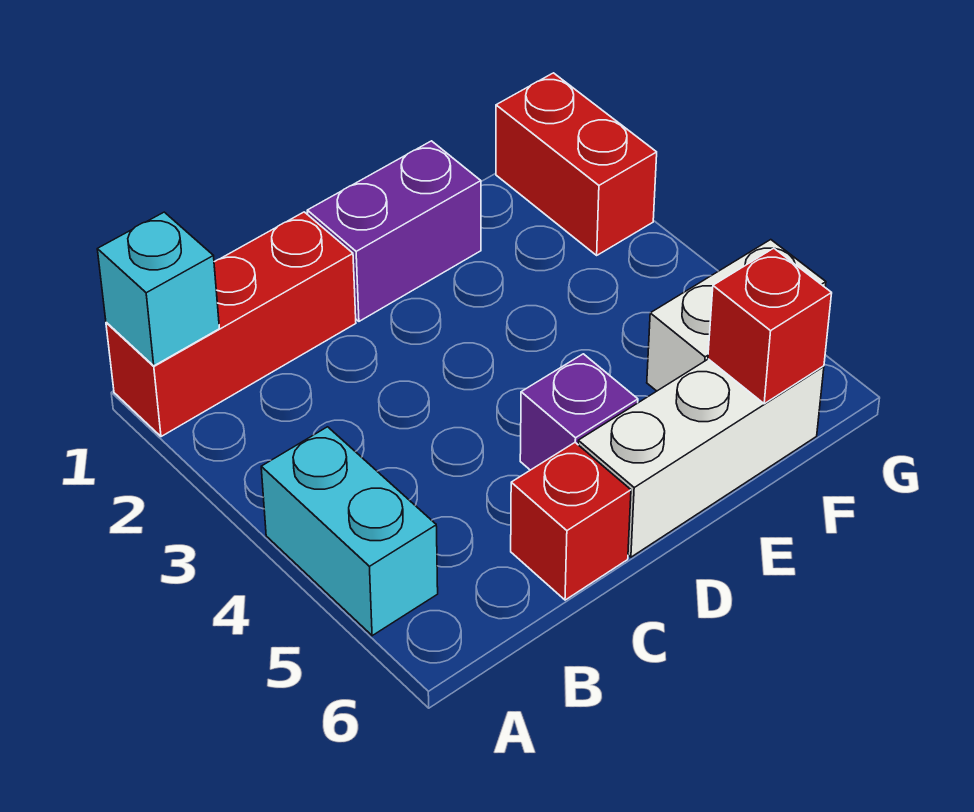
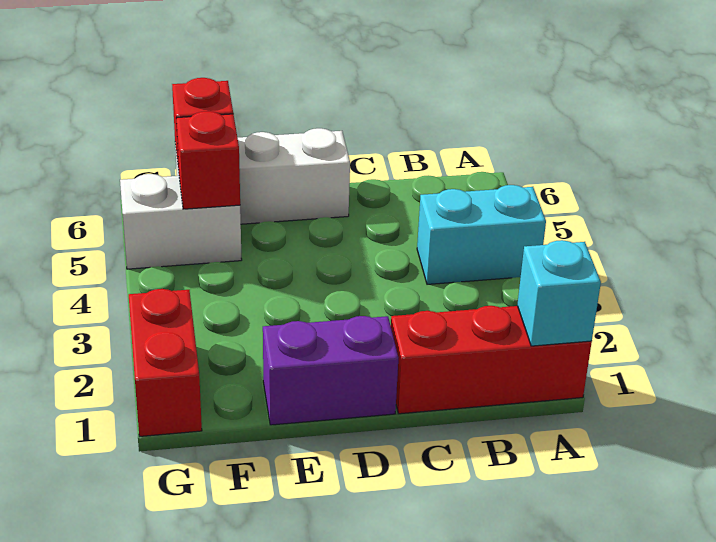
cyan brick A4:A5 level 1 -> cyan brick A4:B4 level 1
red brick C6 level 1 -> red brick F5 level 2
purple brick D5 level 1 -> none

